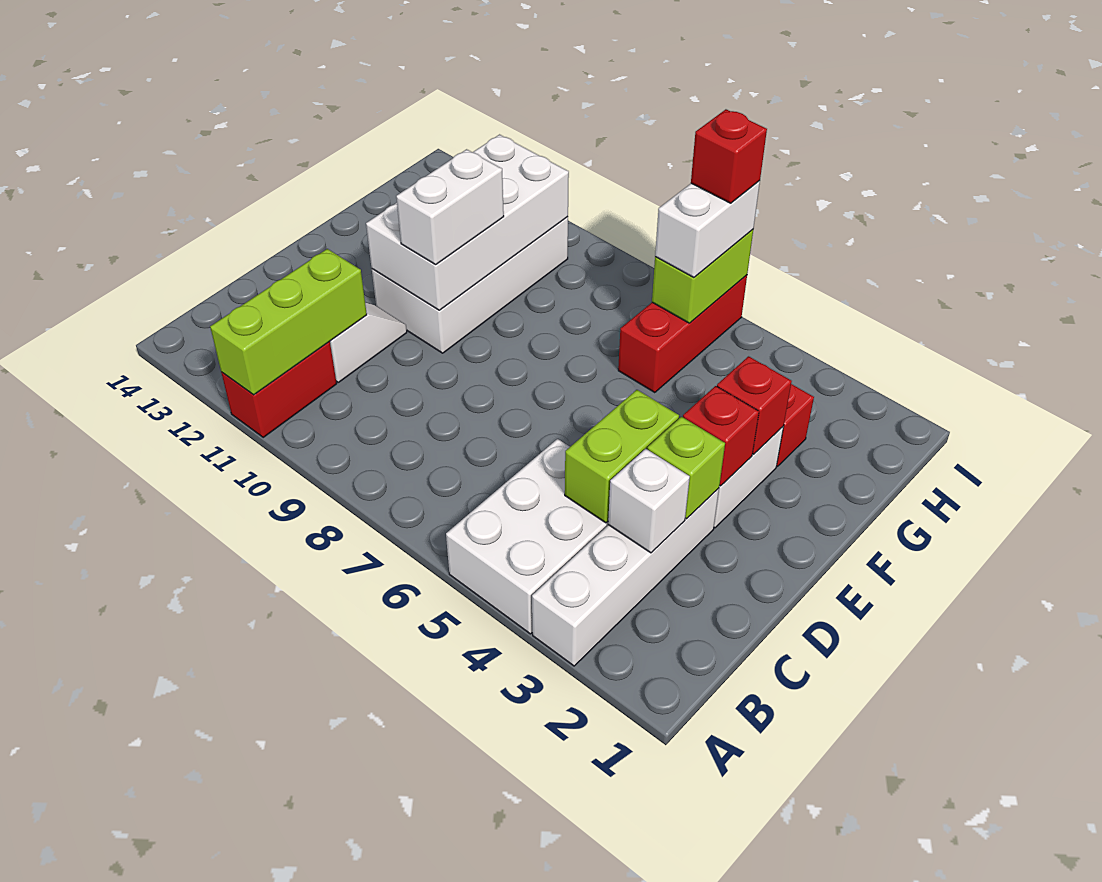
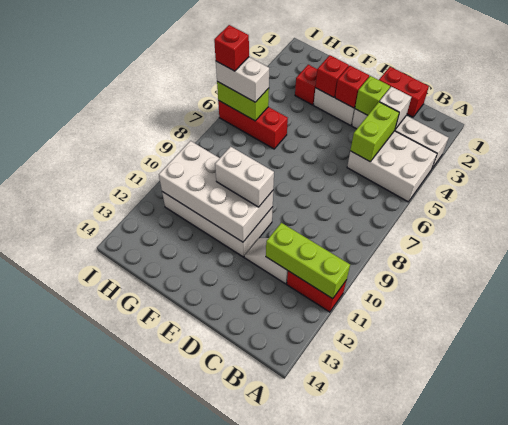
none -> red brick C1:D1 level 1
lime brick C4:D4 level 2 -> lime brick C4:C5 level 2

